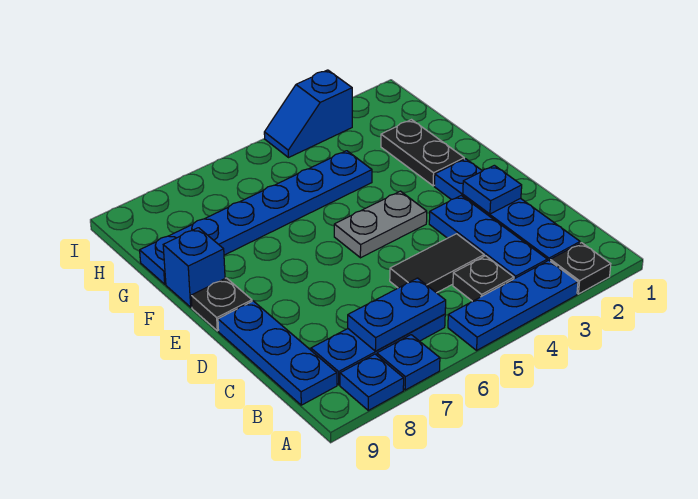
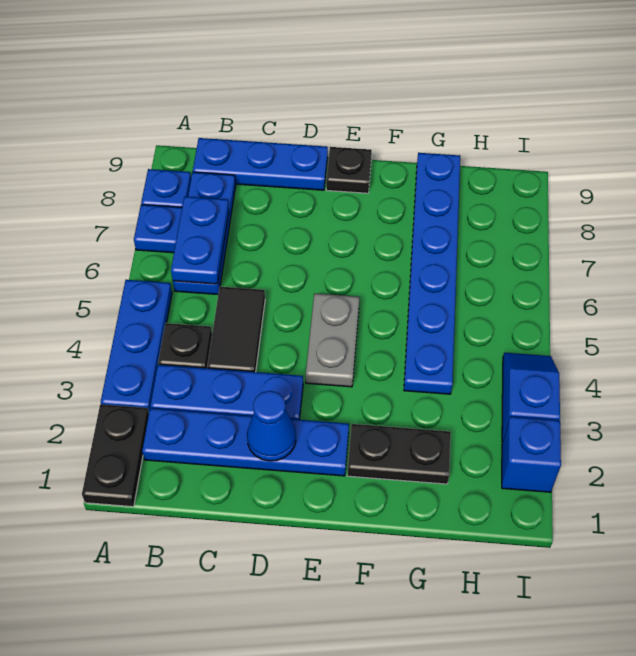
black plate A2 level 1 -> black plate A1:A2 level 1
blue plate D2 level 2 -> blue cone D2 level 2
blue brick F9 level 1 -> blue brick I2 level 1

